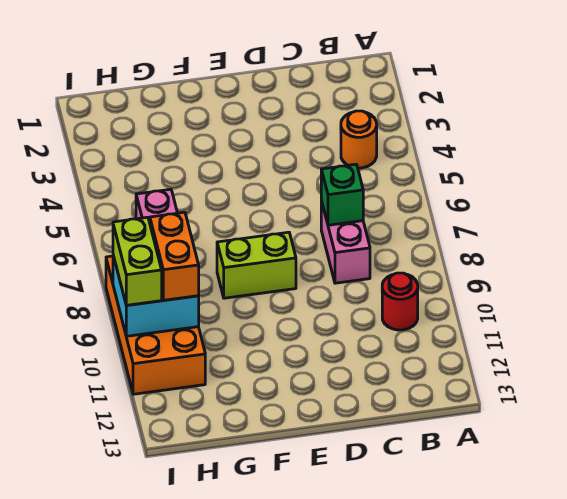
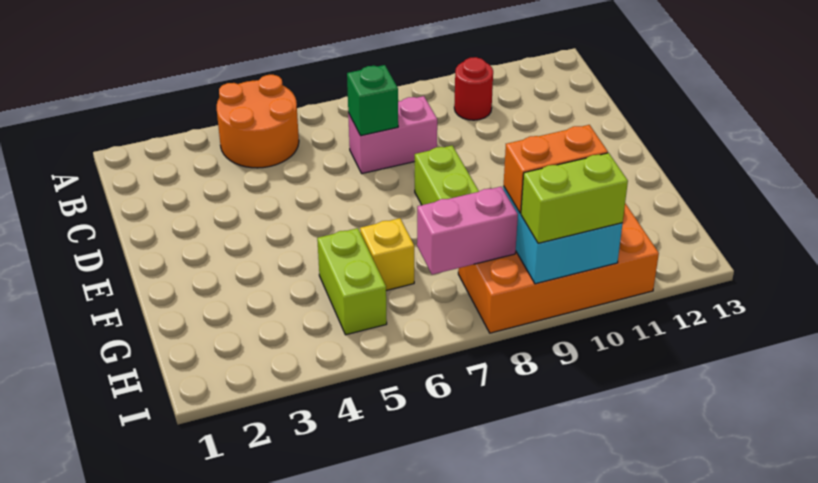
orange round brick B4 level 1 -> orange round brick A4:B5 level 1
none -> lime brick G5:H5 level 1
none -> yellow brick G6 level 1

